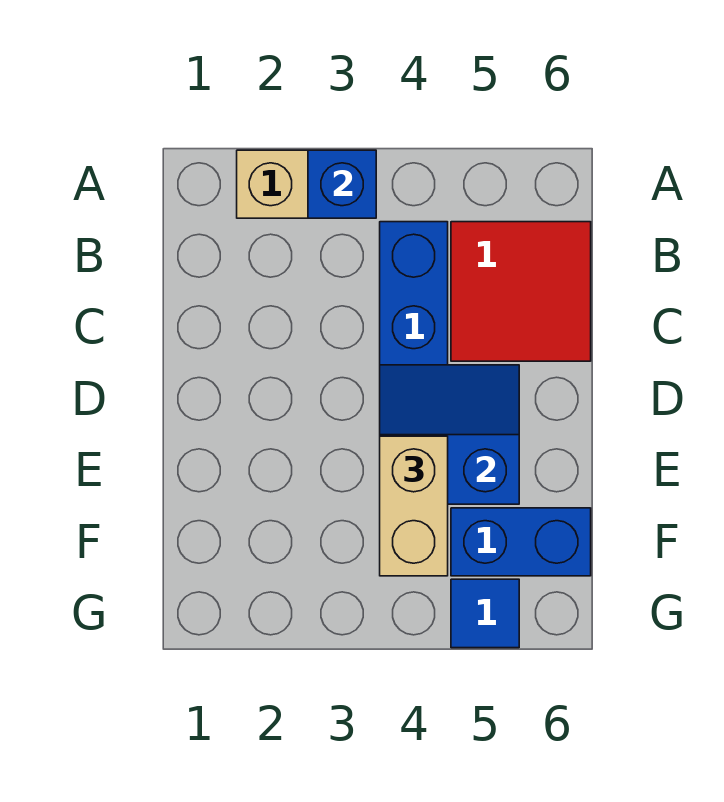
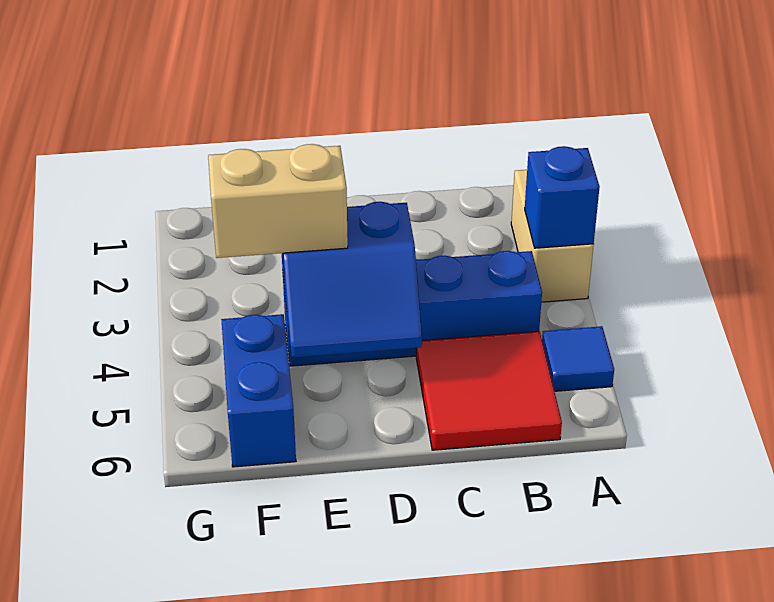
blue slope D4:E5 level 2 top E -> blue slope D4:E5 level 2 top 4
blue tile G5 level 1 -> blue tile A5 level 1

